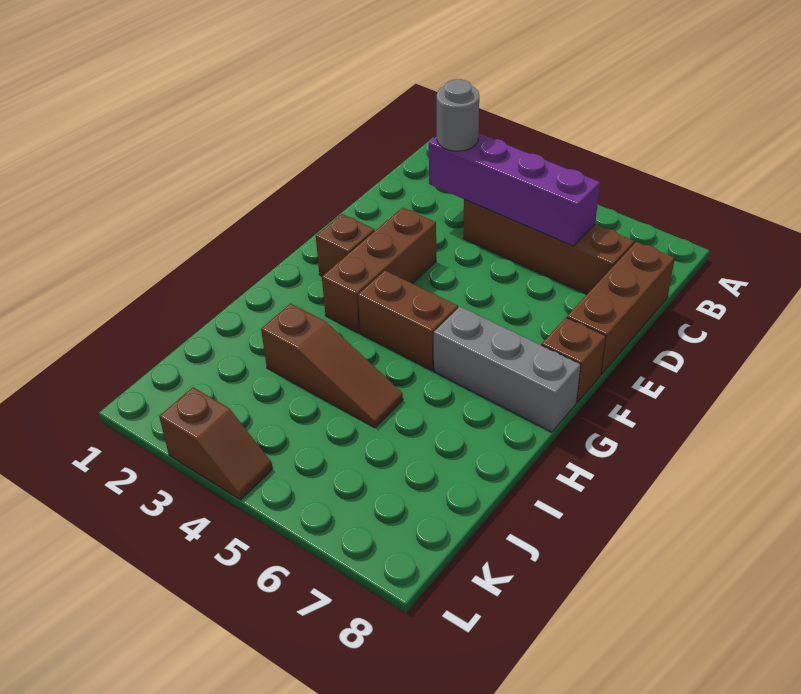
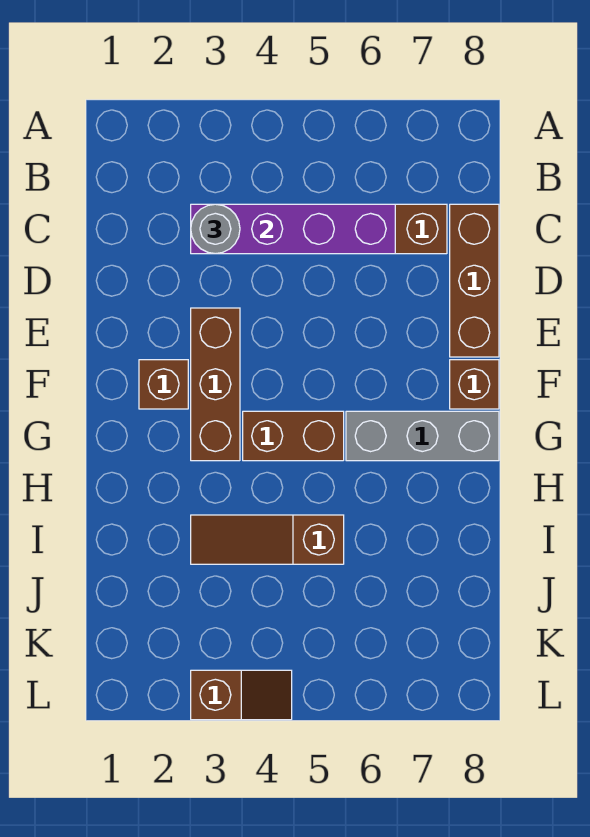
brown slope I3:I5 level 1 top 3 -> brown slope I3:I5 level 1 top 5

